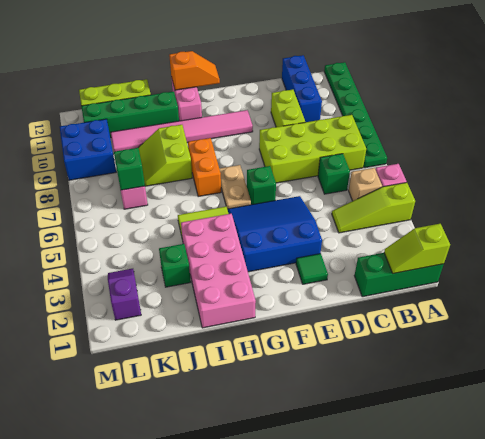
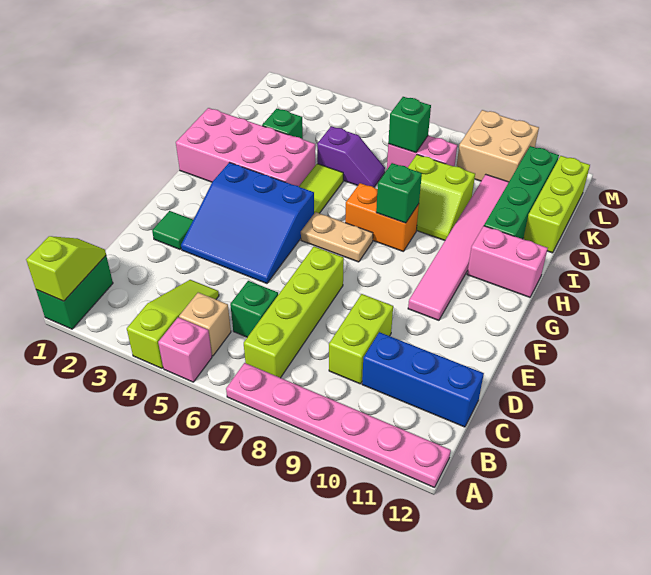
green brick A1:C1 level 1 -> green brick A1:B1 level 1
green plate A7:A12 level 1 -> pink plate A7:A12 level 1
lime brick B7:E8 level 1 -> lime brick B7:E7 level 1
lime brick D9:D10 level 1 -> lime brick C9:D9 level 1
blue slope E3:G5 level 1 top 3 -> blue slope E3:G5 level 1 top G
green brick F6 level 1 -> green brick H8 level 2
orange slope G12:H12 level 2 top H -> none
lime slope I8:J9 level 1 top I -> lime slope I8:J9 level 1 top J
purple slope L2:L3 level 1 top 2 -> purple slope J5:J6 level 1 top 5
blue brick L9:M10 level 1 -> tan brick L9:M10 level 1

